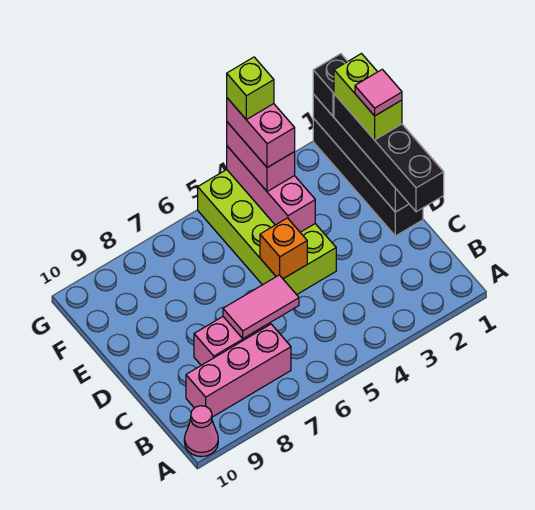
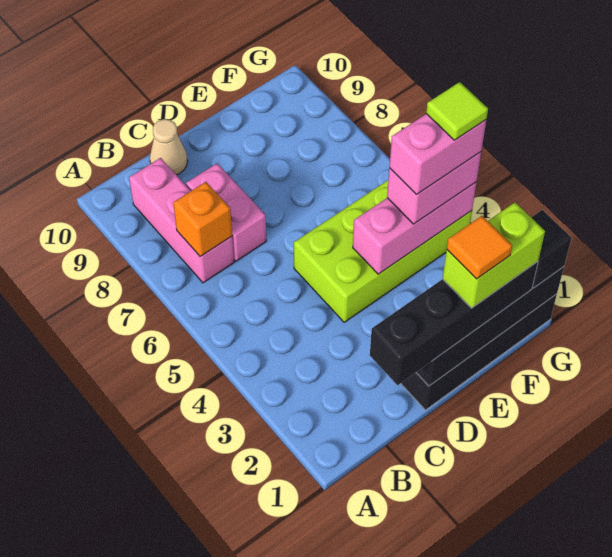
pink cone A10 level 1 -> none
pink tile C6:C7 level 2 -> none
none -> tan cone C10 level 1
orange brick D5 level 2 -> orange brick B7 level 2
pink tile E1 level 5 -> orange tile E1 level 5
lime brick G4 level 5 -> lime tile G4 level 5

